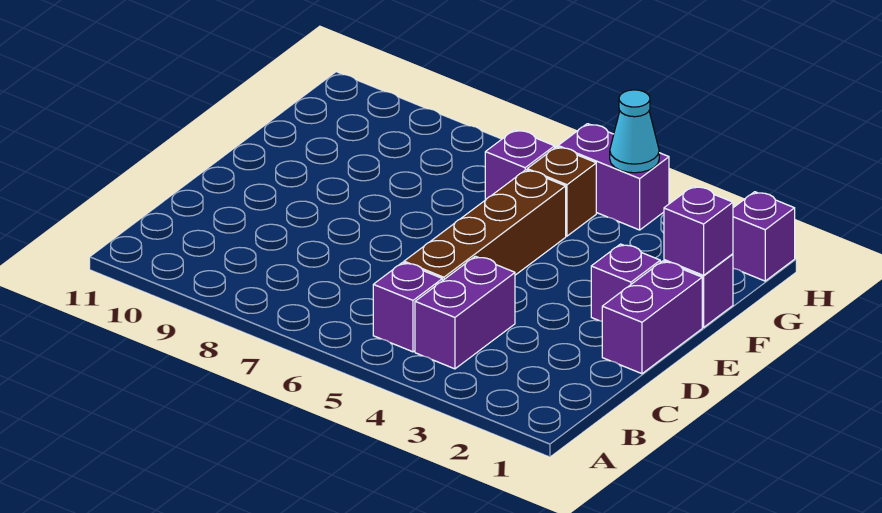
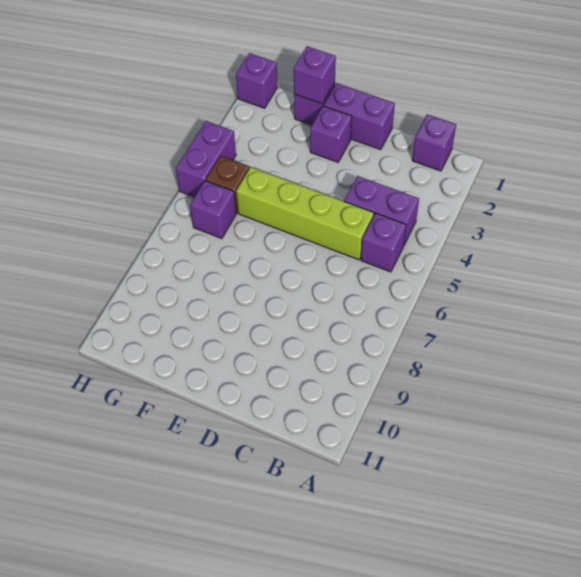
none -> purple brick B1 level 1
brown brick C5:F5 level 1 -> lime brick C5:F5 level 1
cyan cone H4 level 2 -> none

